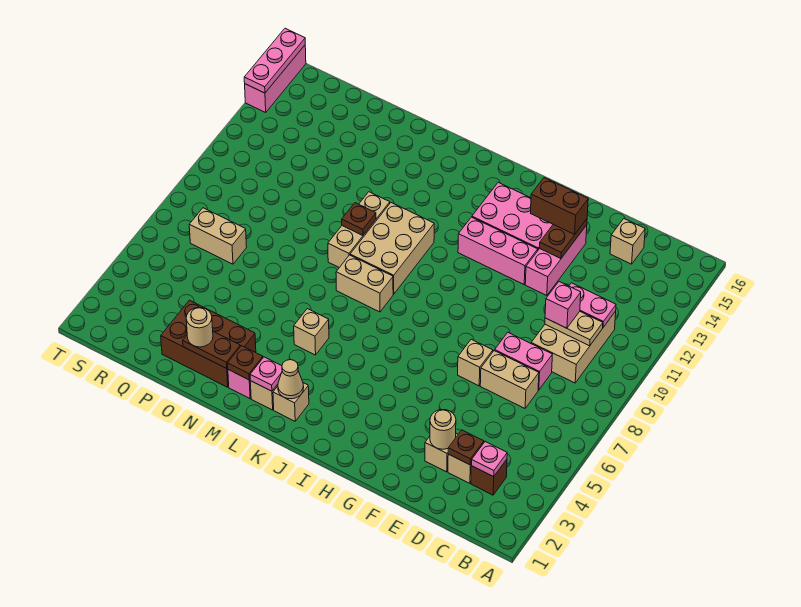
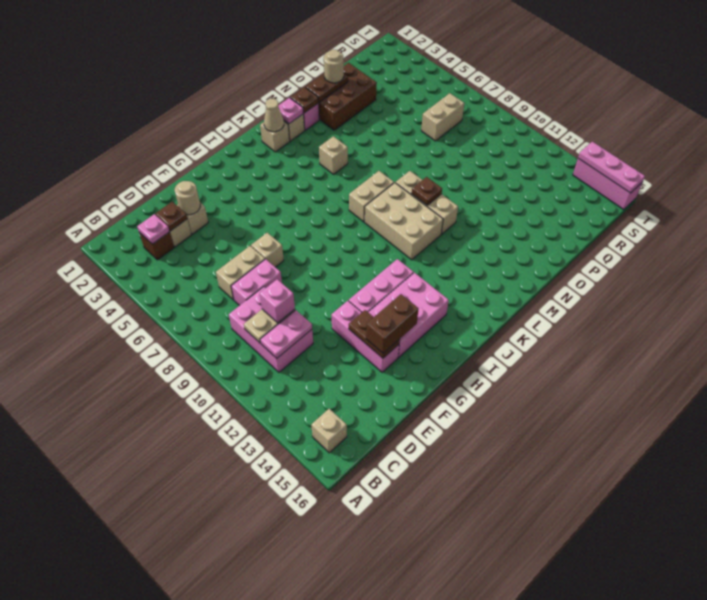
tan brick C9:D11 level 1 -> pink brick C9:D11 level 1
tan brick D15 level 1 -> tan brick B15 level 1

